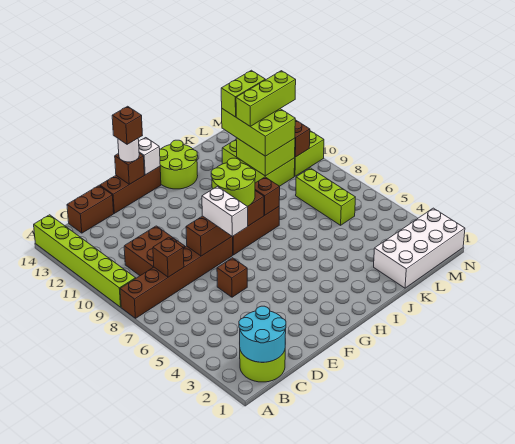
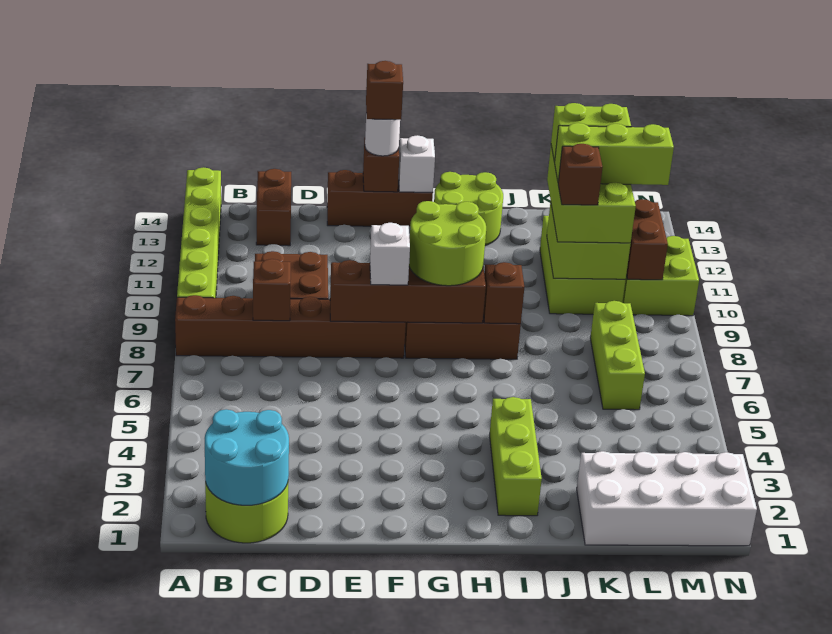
brown brick C14:D14 level 1 -> brown brick C13:C14 level 1
brown brick E6 level 1 -> brown brick K10 level 4
white brick F7:F8 level 3 -> white brick F8 level 3
none -> lime brick I2:I4 level 1

